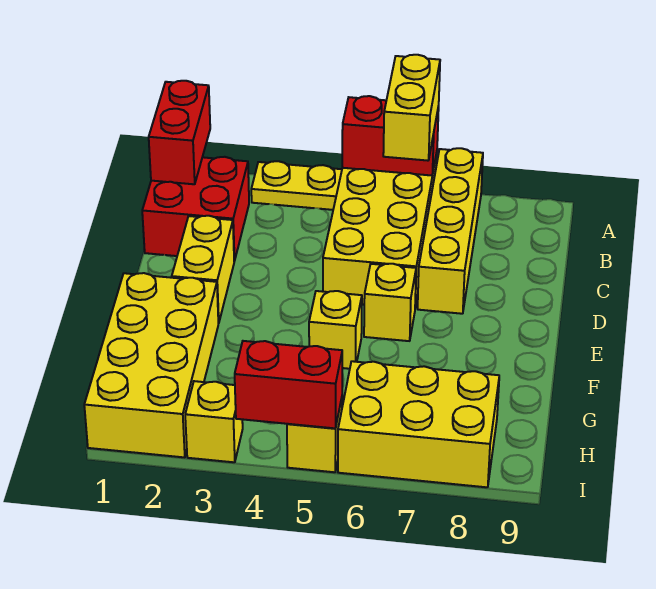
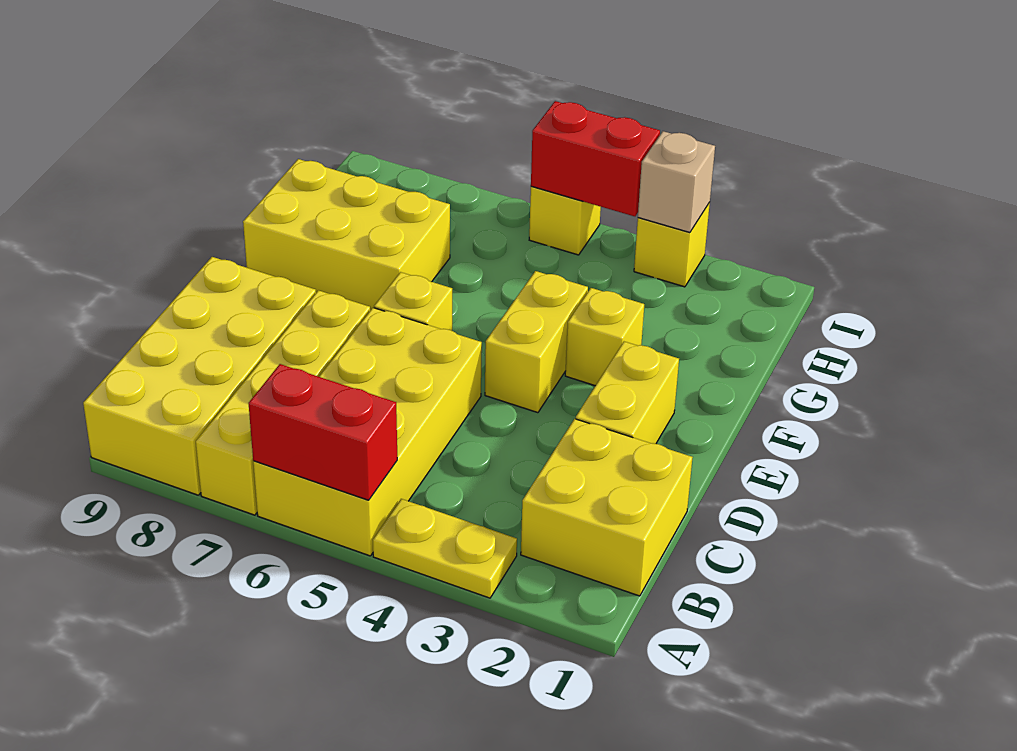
red brick A1:B1 level 2 -> none
yellow brick A6:B6 level 3 -> yellow brick E4:F4 level 1
red brick B1:C2 level 1 -> yellow brick B1:C2 level 1
yellow brick F1:I2 level 1 -> yellow brick A8:D9 level 1
yellow brick F5 level 1 -> yellow brick F3 level 1
yellow brick H6:I8 level 1 -> yellow brick F7:G9 level 1
none -> tan brick I3 level 2

